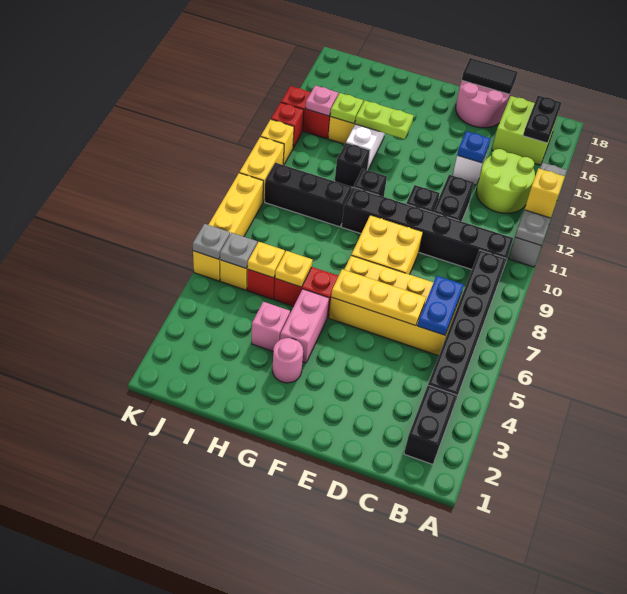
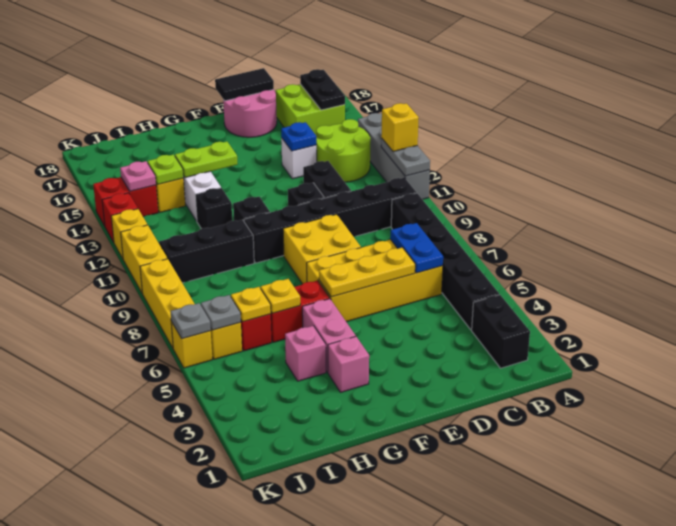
pink round brick G3 level 1 -> pink brick G3 level 1

